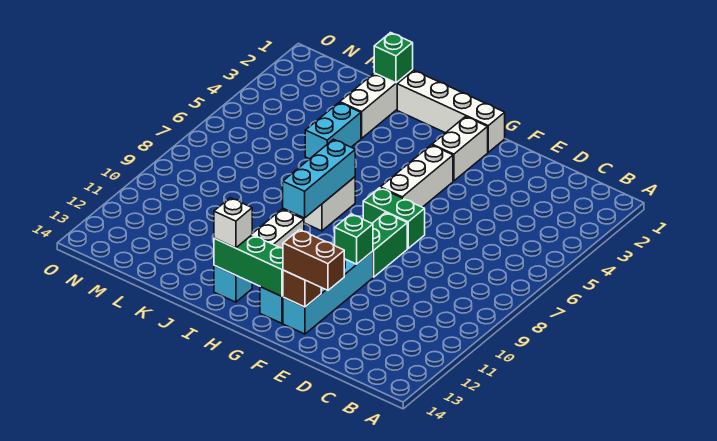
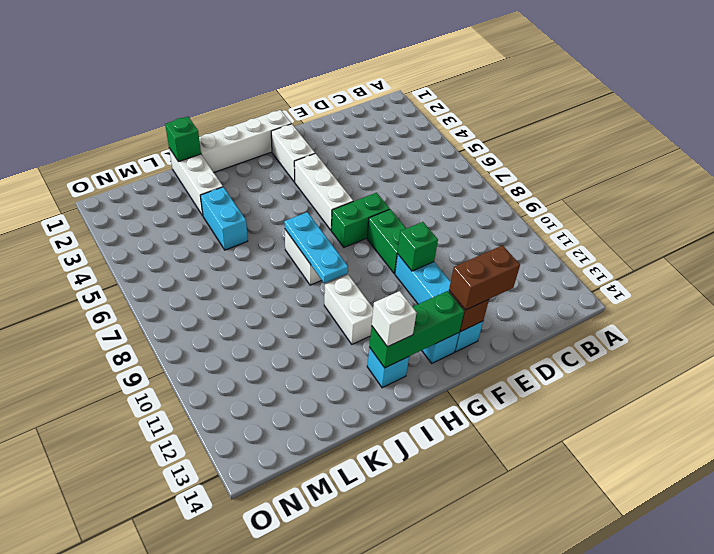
cyan brick I7:I9 level 2 -> cyan plate I7:I9 level 2

